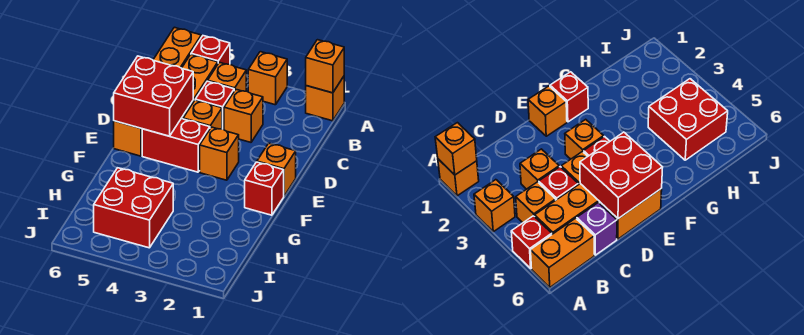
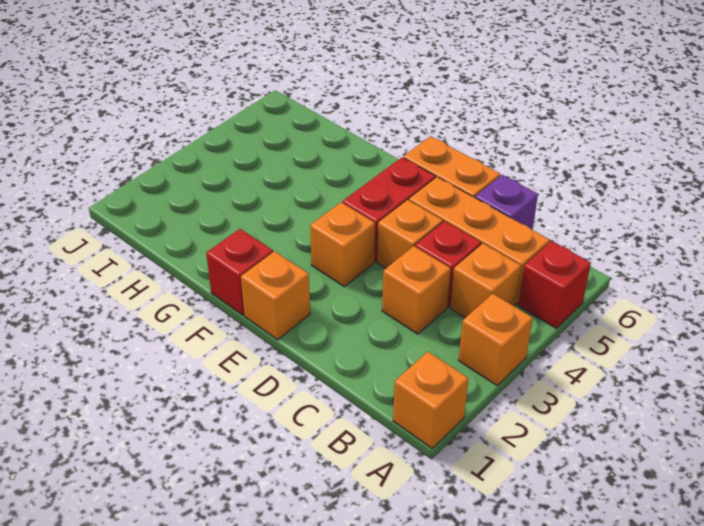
orange brick A1 level 2 -> none
orange brick A6:B6 level 1 -> none
red brick D5:E6 level 2 -> none
red brick H4:I5 level 1 -> none

